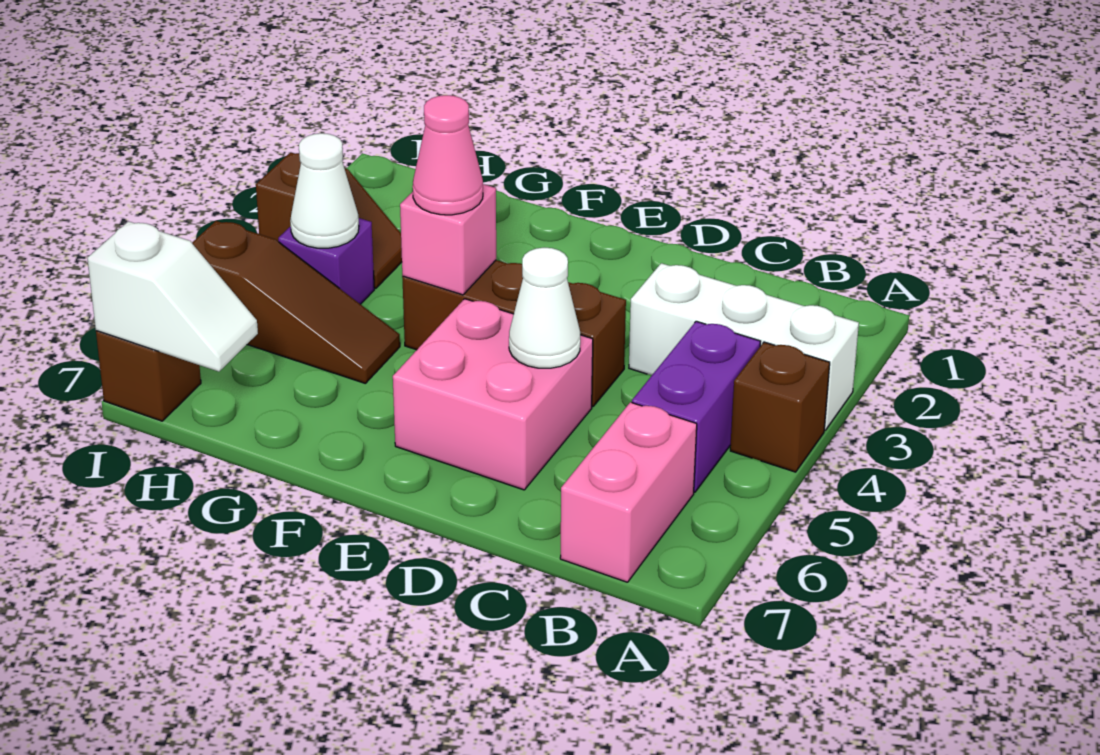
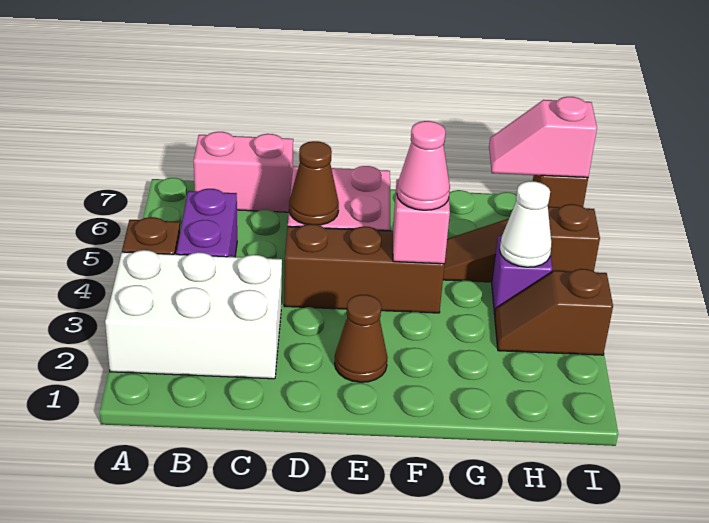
white brick A3:C3 level 1 -> white brick A2:C3 level 1
pink brick B6:B7 level 1 -> pink brick B7:C7 level 1
white cone D5 level 2 -> brown cone D5 level 2
none -> brown cone E2 level 1
white slope H7:I7 level 2 top I -> pink slope H7:I7 level 2 top I

